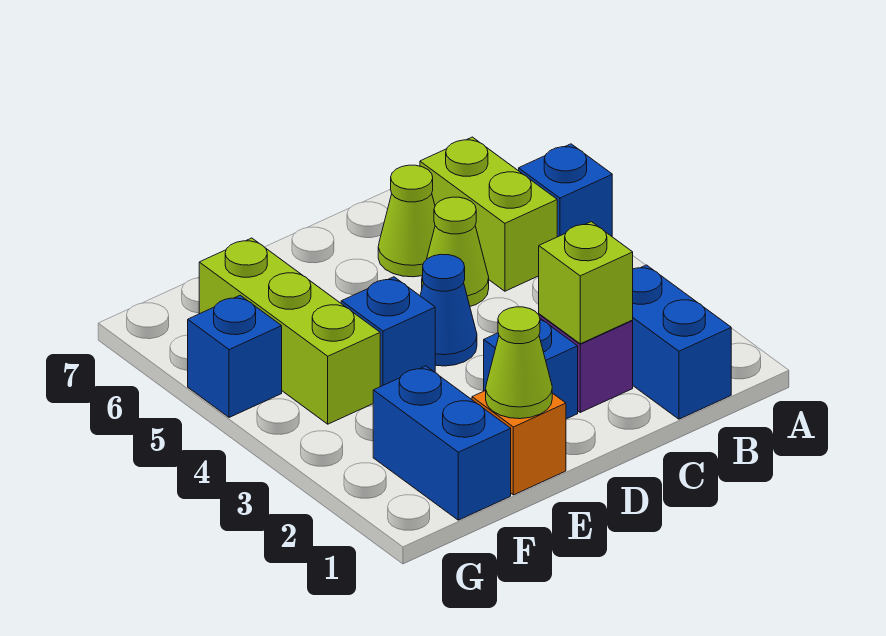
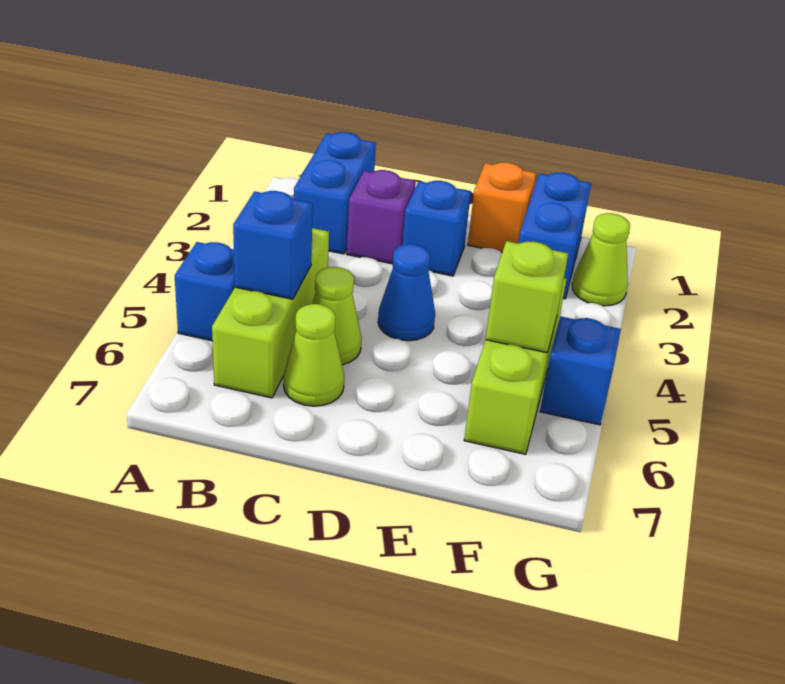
lime brick B5:B6 level 1 -> lime brick B4:B6 level 1
lime brick C2 level 2 -> lime brick F5 level 2
lime cone E1 level 2 -> lime cone G2 level 1
blue brick E4 level 1 -> blue brick B5 level 2

